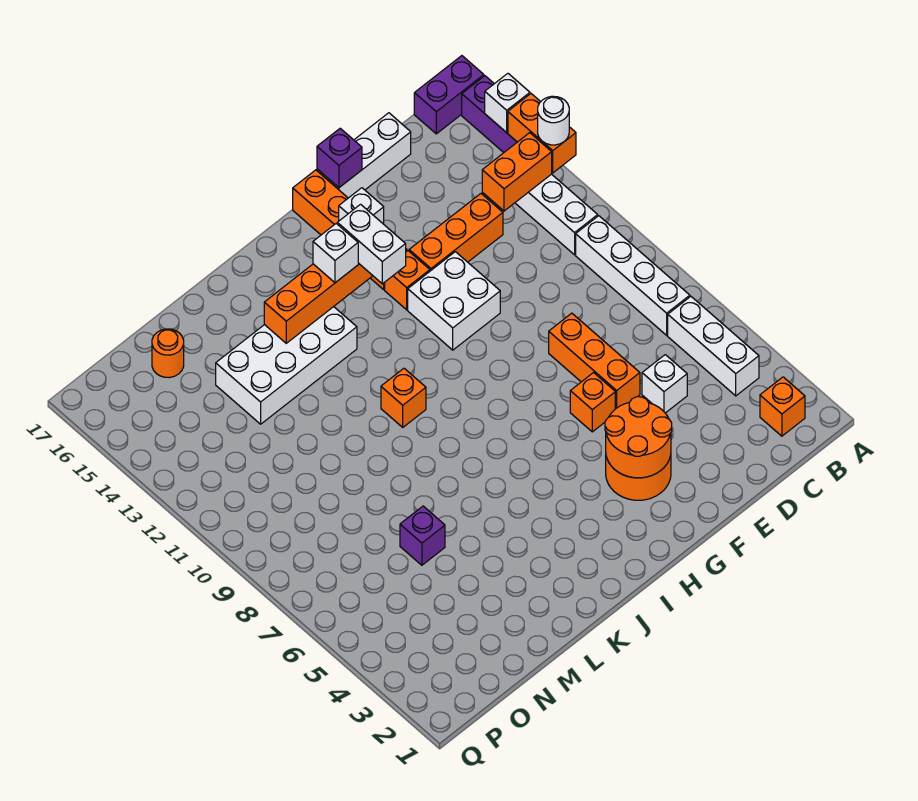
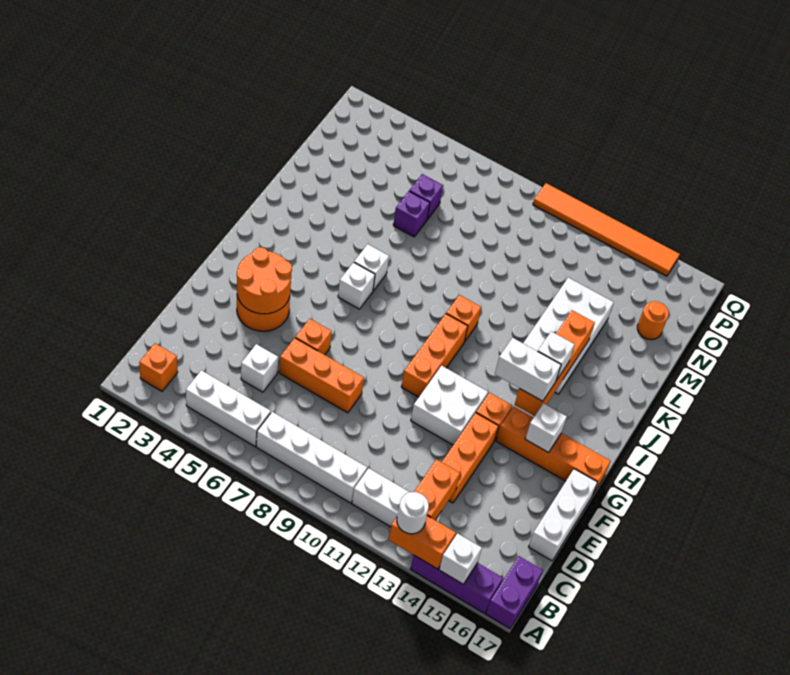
purple brick F17 level 2 -> purple brick N6 level 1
none -> orange brick G10:I10 level 1
none -> white brick I6 level 1
none -> white brick J6 level 1
none -> orange tile Q10:Q15 level 1

